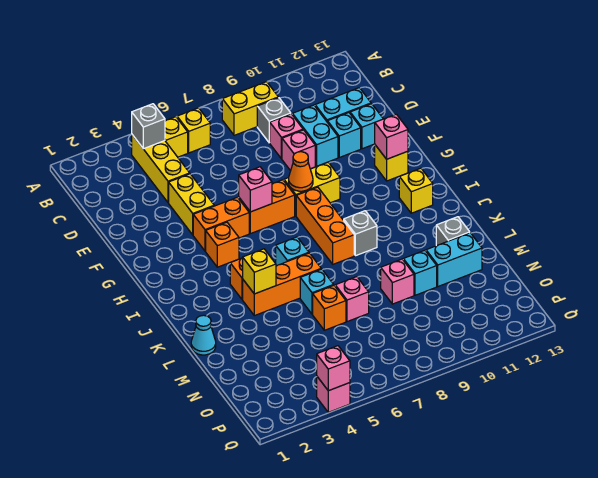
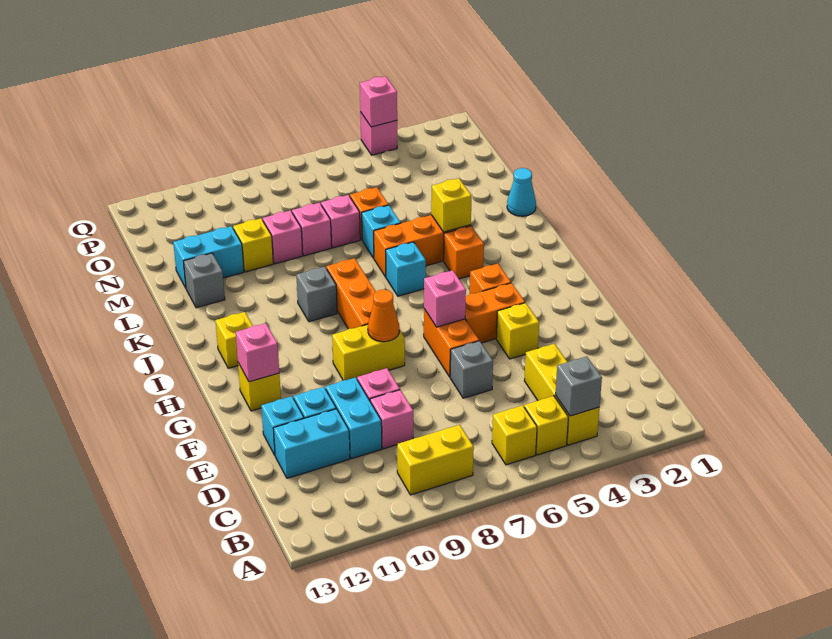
grey brick C9 level 1 -> grey brick E6 level 1
yellow brick E4:F4 level 1 -> yellow brick F4 level 1
orange brick G6:G7 level 1 -> orange brick F6:G6 level 1
none -> pink brick M8 level 1
cyan brick M10 level 1 -> yellow brick M10 level 1

